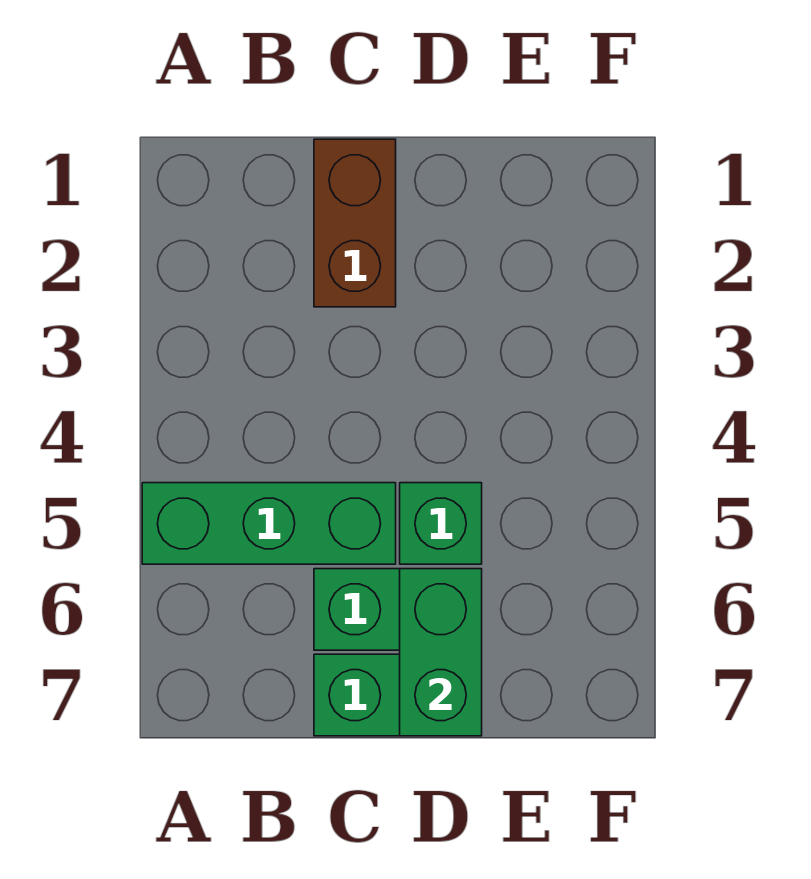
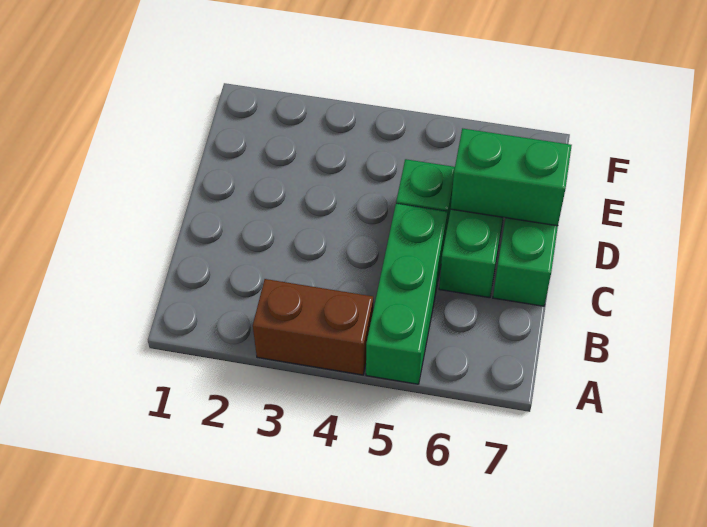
brown brick C1:C2 level 1 -> brown brick A3:A4 level 1

